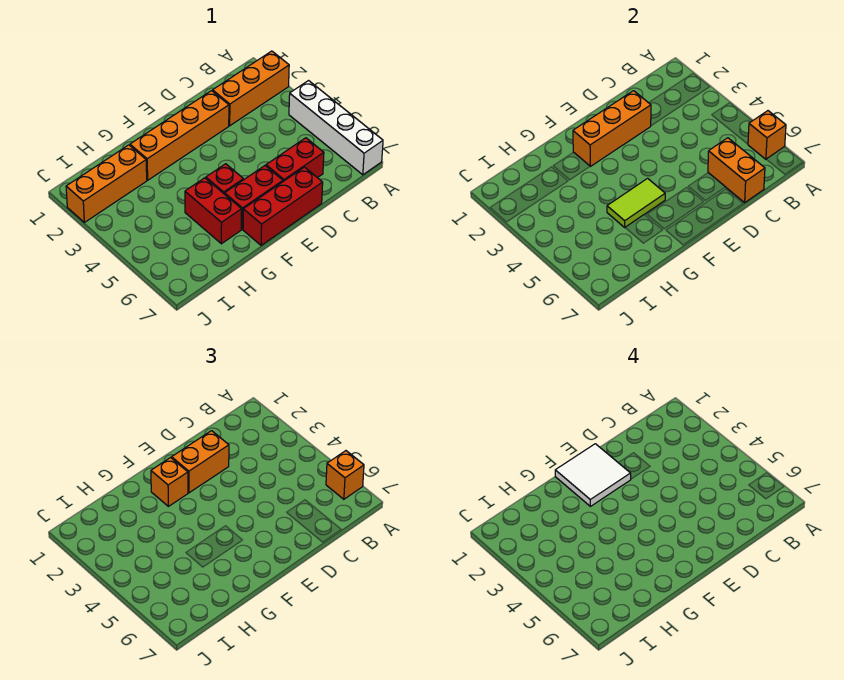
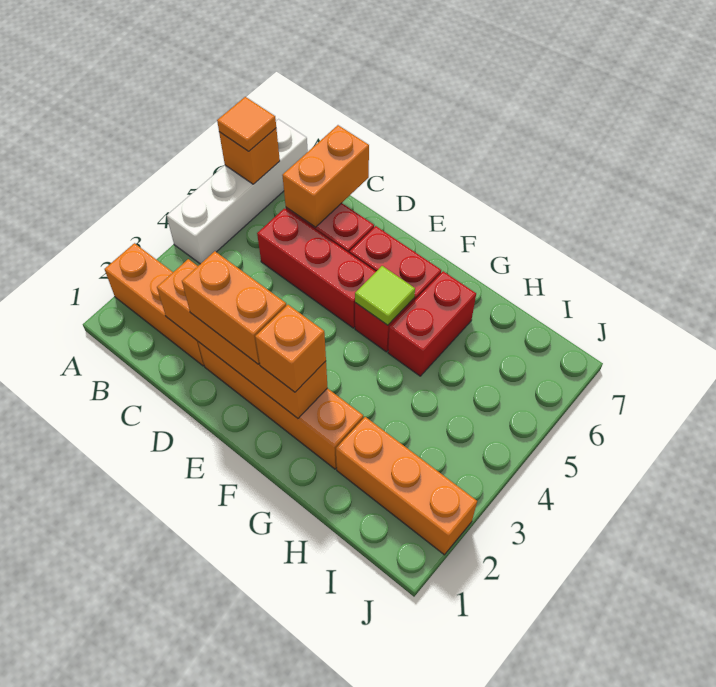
orange brick A6 level 3 -> orange tile A6 level 3
orange brick D2:F2 level 2 -> orange brick C2:F2 level 2
red brick D7:F7 level 1 -> red brick C5:E5 level 1
white tile E1:F2 level 4 -> none
lime tile F5:G5 level 2 -> lime tile F5 level 2

